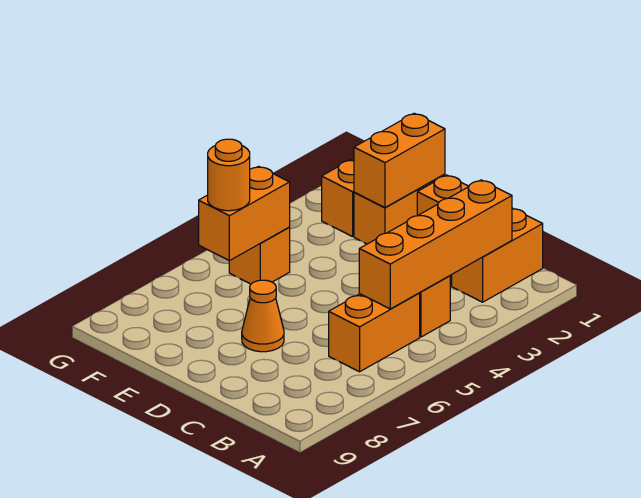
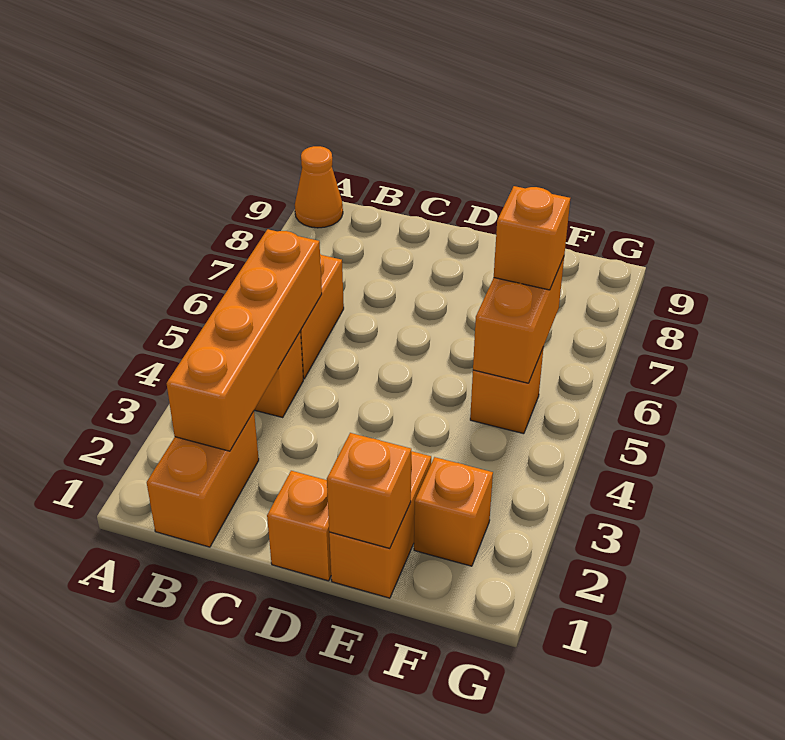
orange cone D7 level 1 -> orange cone A9 level 1
orange brick E1:E2 level 2 -> orange brick E1 level 2
orange round brick F6 level 3 -> orange brick F6 level 3

